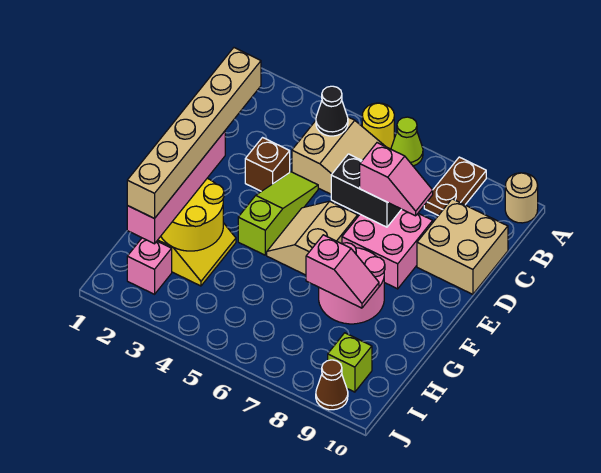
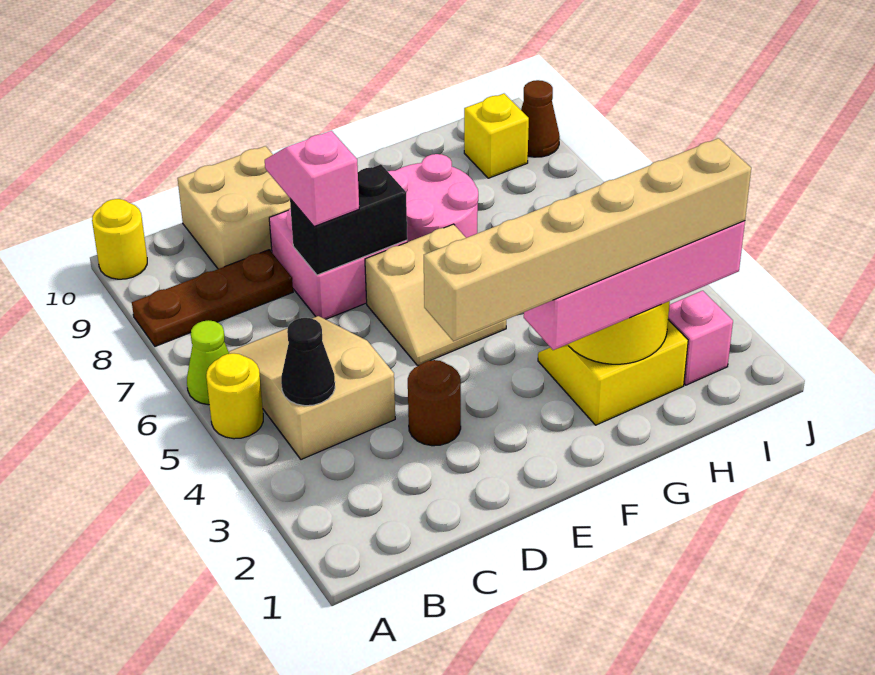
brown plate A8:B8 level 1 -> brown plate A8:C8 level 1
tan round brick A10 level 1 -> yellow round brick A10 level 1
brown brick D3 level 1 -> brown round brick D3 level 1
lime slope D4:F4 level 1 top F -> none
black brick D6:D7 level 2 -> black brick D7:E7 level 2
pink slope G7:G8 level 2 top 7 -> none
lime brick I9 level 1 -> yellow brick I9 level 1

